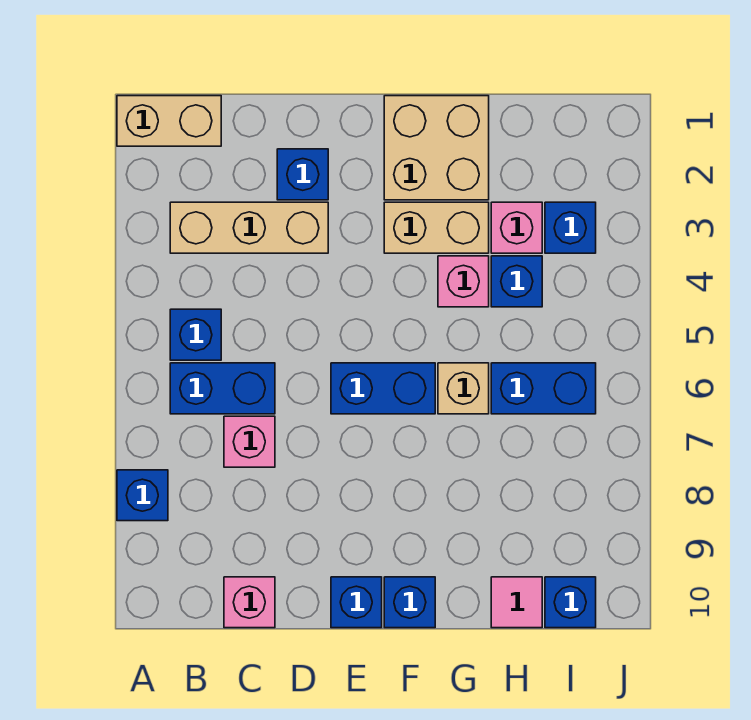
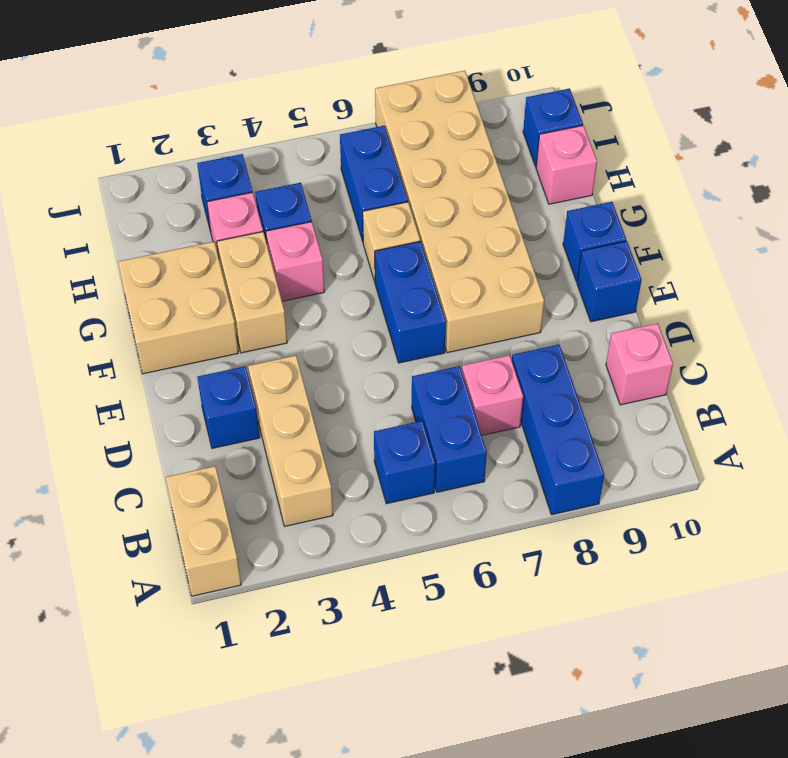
blue brick A8 level 1 -> blue brick A8:C8 level 1
none -> tan brick E7:J8 level 1
pink tile H10 level 1 -> pink brick H10 level 1

